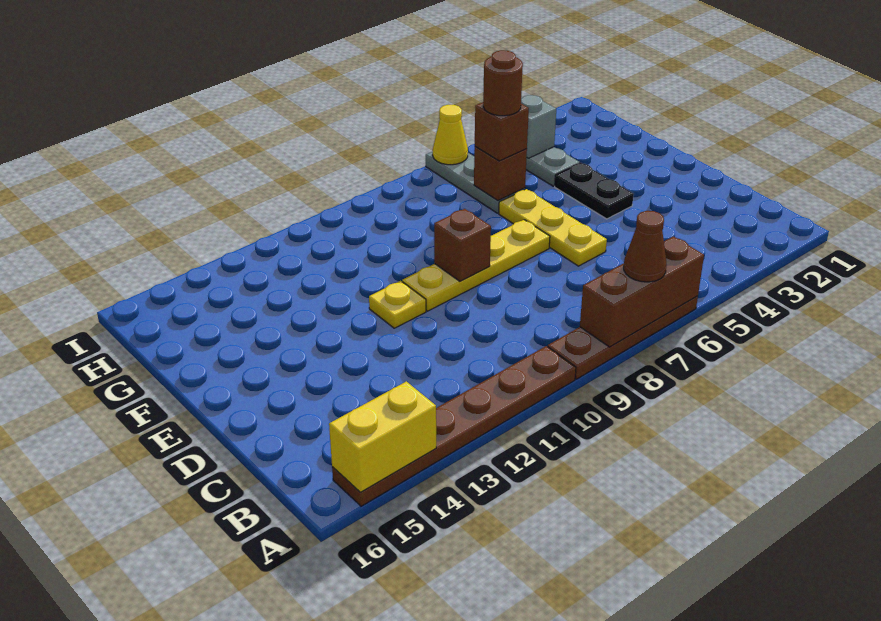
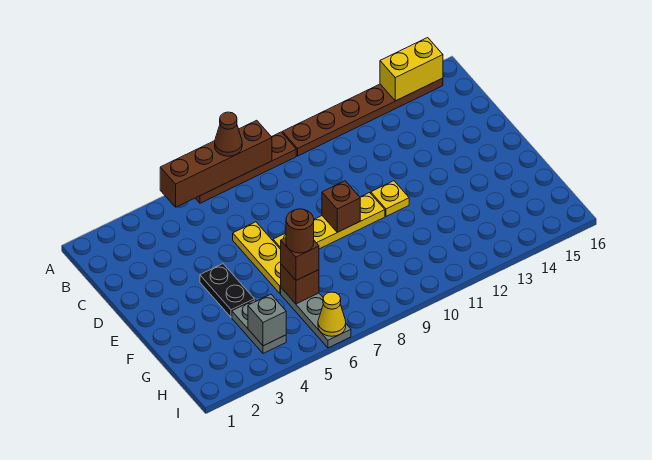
brown brick A6:A8 level 2 -> brown brick A5:A8 level 2

